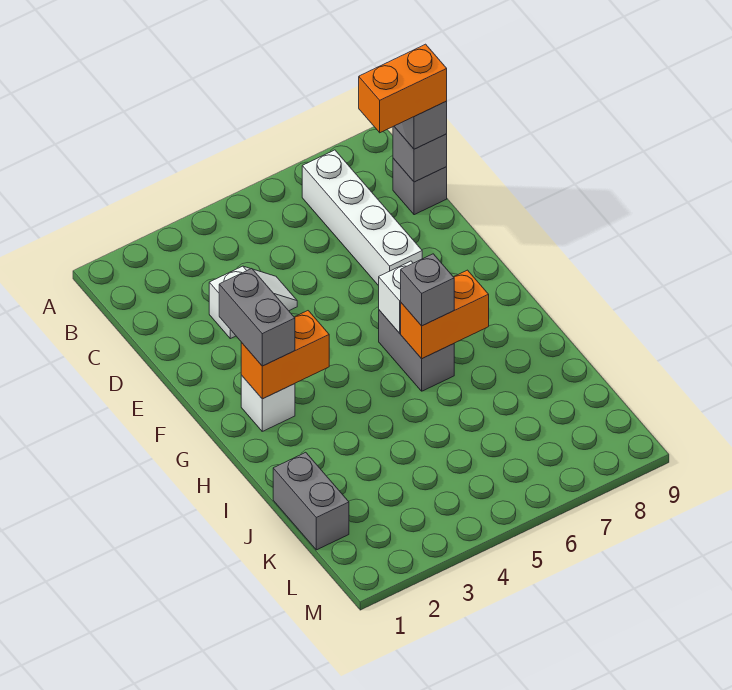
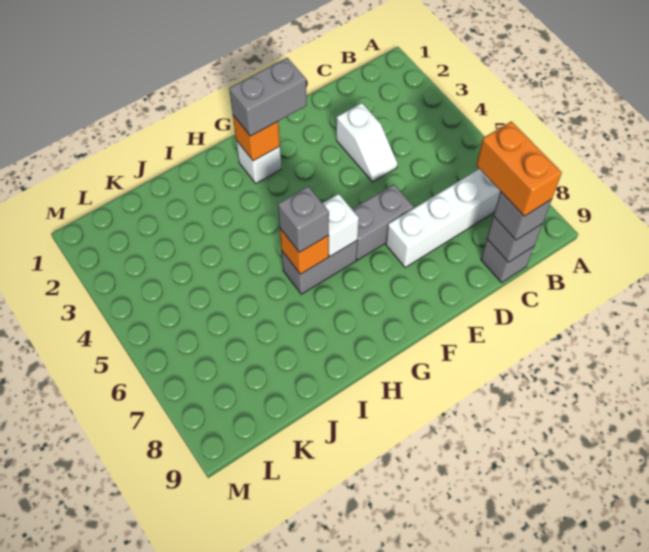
orange brick G2:G3 level 2 -> orange brick G2 level 2
orange brick H6:H7 level 2 -> orange brick H6 level 2
grey brick J1:K1 level 1 -> grey brick E6:F6 level 1

